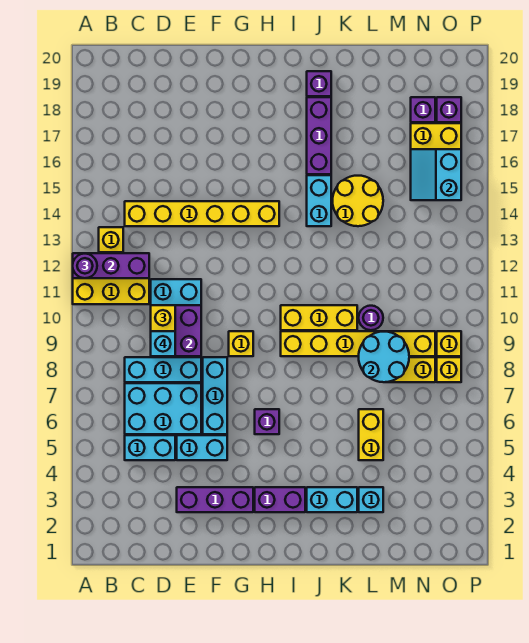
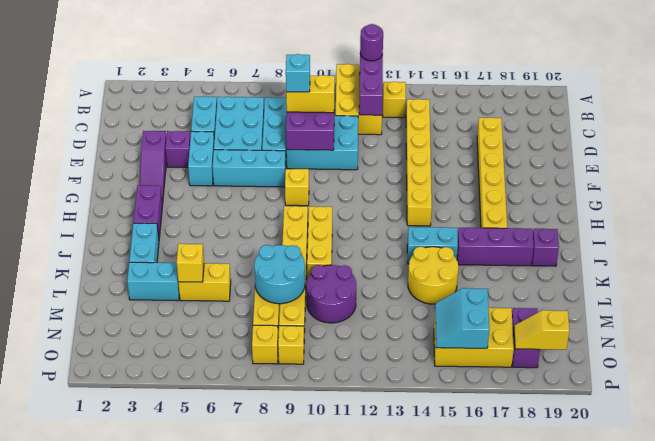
none -> yellow brick D17:I17 level 1
purple brick E3:G3 level 1 -> purple slope E3:G3 level 1 top E
purple brick H6 level 1 -> purple brick E4 level 1
cyan brick L3 level 1 -> cyan brick L3:L4 level 1
none -> yellow brick L5 level 2
purple round brick L10 level 1 -> purple round brick L10:M11 level 1
cyan slope N15:O16 level 2 top O -> cyan slope N15:O16 level 2 top 16
none -> yellow slope O18:O19 level 2 top 19

